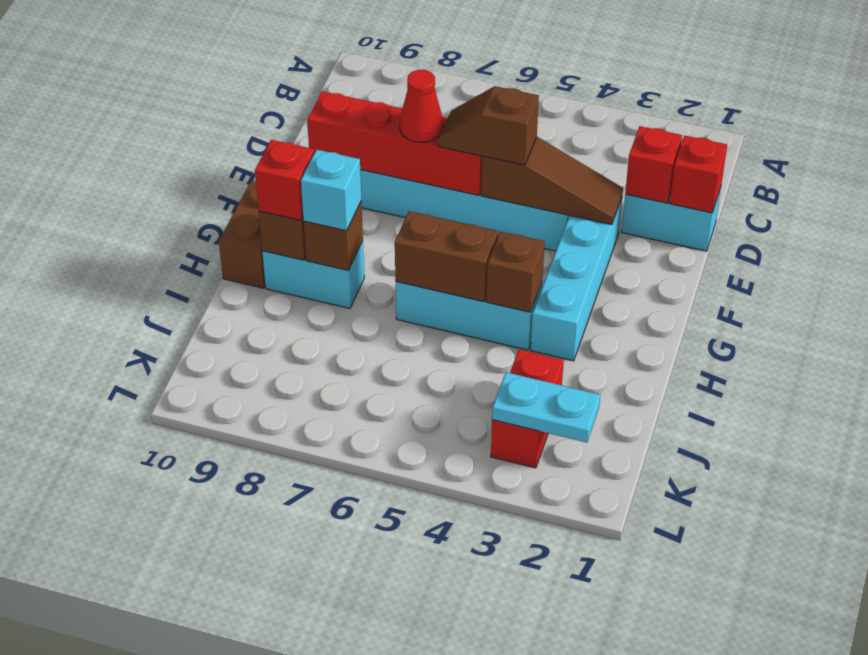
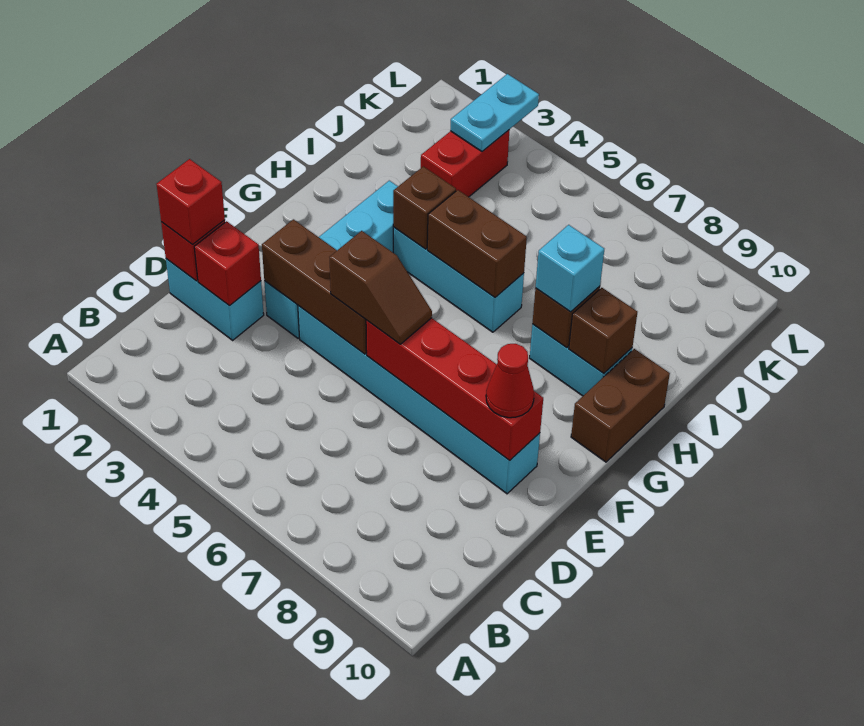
brown slope E3:E5 level 2 top 5 -> brown brick E3:E5 level 2
red cone E7 level 3 -> red cone E9 level 3
red brick H9 level 3 -> red brick D1 level 3
cyan plate K2:K3 level 2 -> cyan plate K3:L3 level 2

